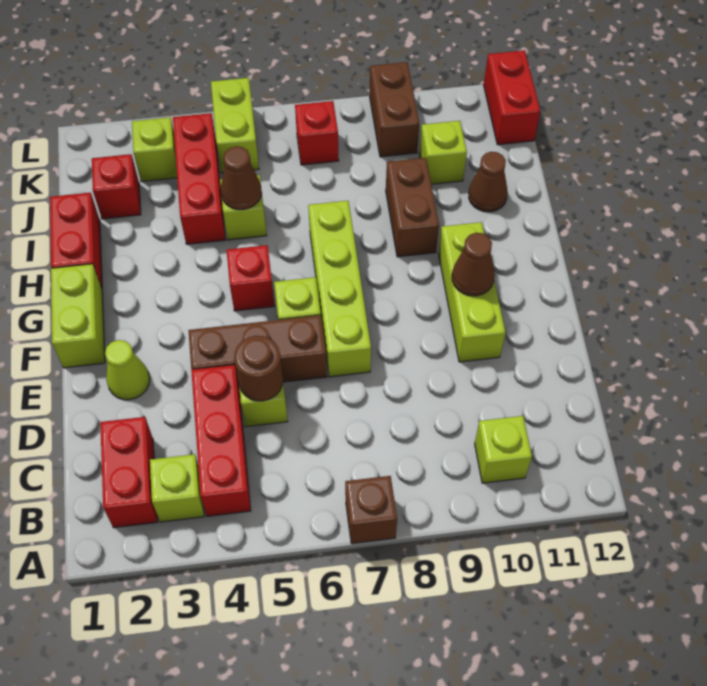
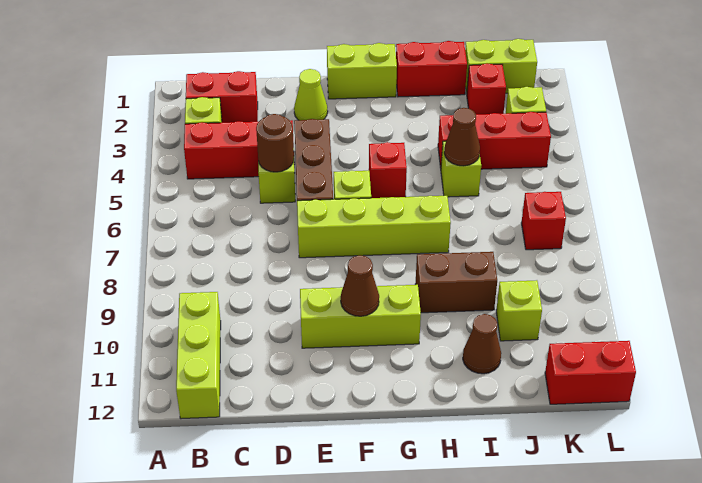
brown brick A7 level 1 -> none
lime brick B10 level 1 -> lime brick B10:B12 level 1
lime brick K5:L5 level 1 -> lime brick J1:K1 level 1
brown brick K9:L9 level 1 -> none

